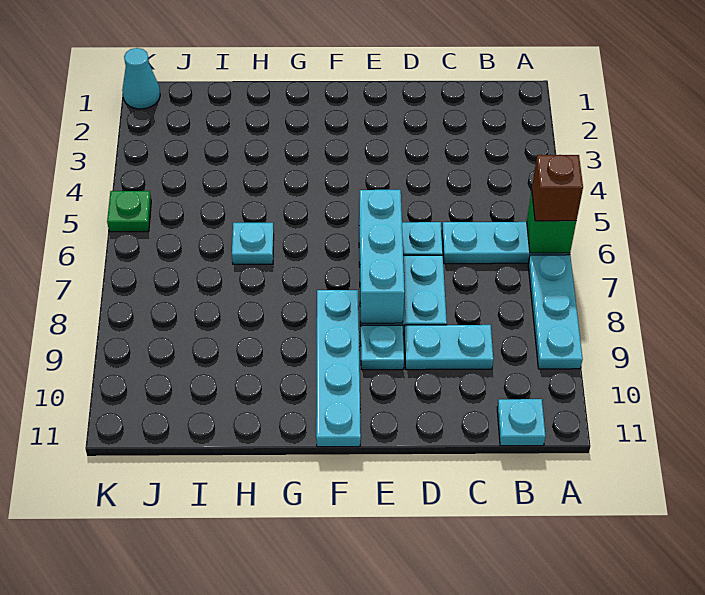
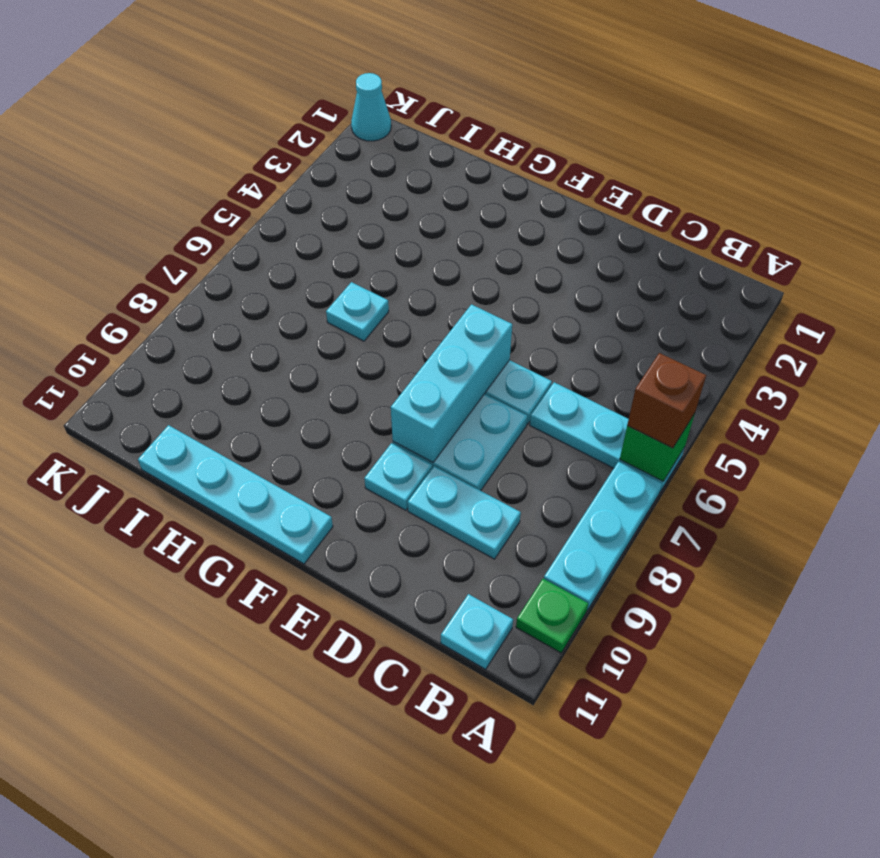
cyan plate F8:F11 level 1 -> cyan plate F11:I11 level 1
green plate K5 level 1 -> green plate A10 level 1

